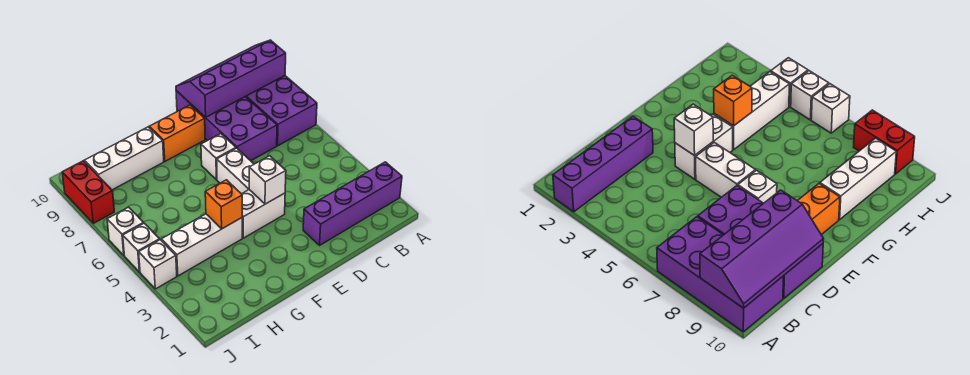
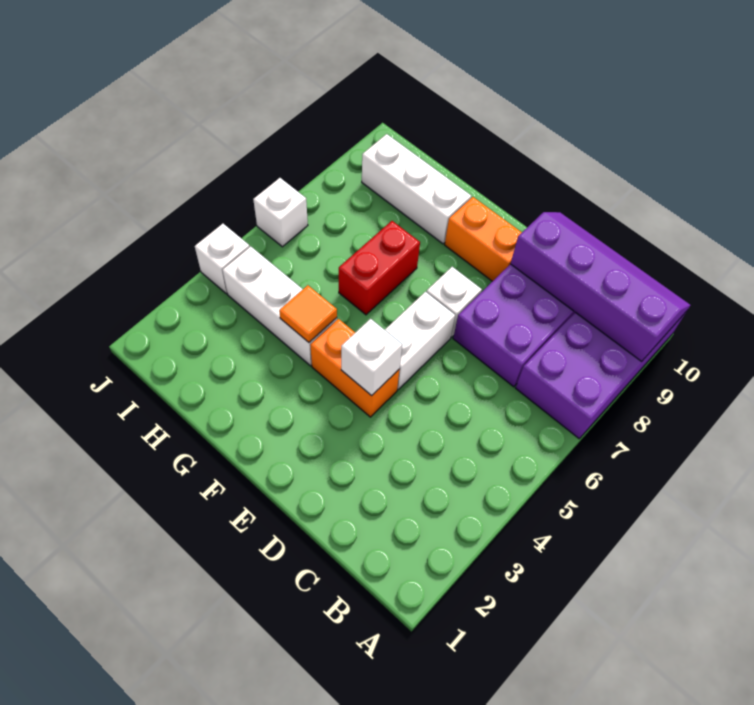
purple brick A2:D2 level 1 -> none
white brick E4:F4 level 1 -> orange brick E4:F4 level 1
orange brick G4 level 2 -> orange tile G4 level 2
white brick J5 level 1 -> none
red brick J8:J9 level 1 -> red brick G6:G7 level 1

